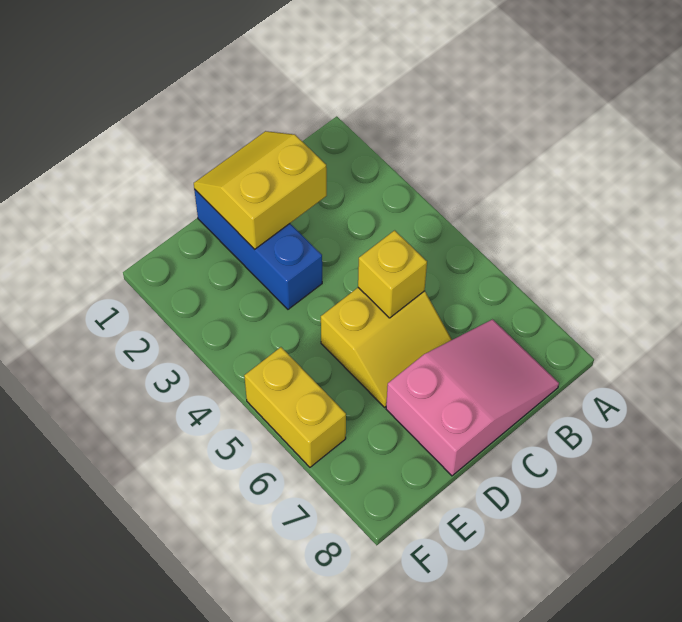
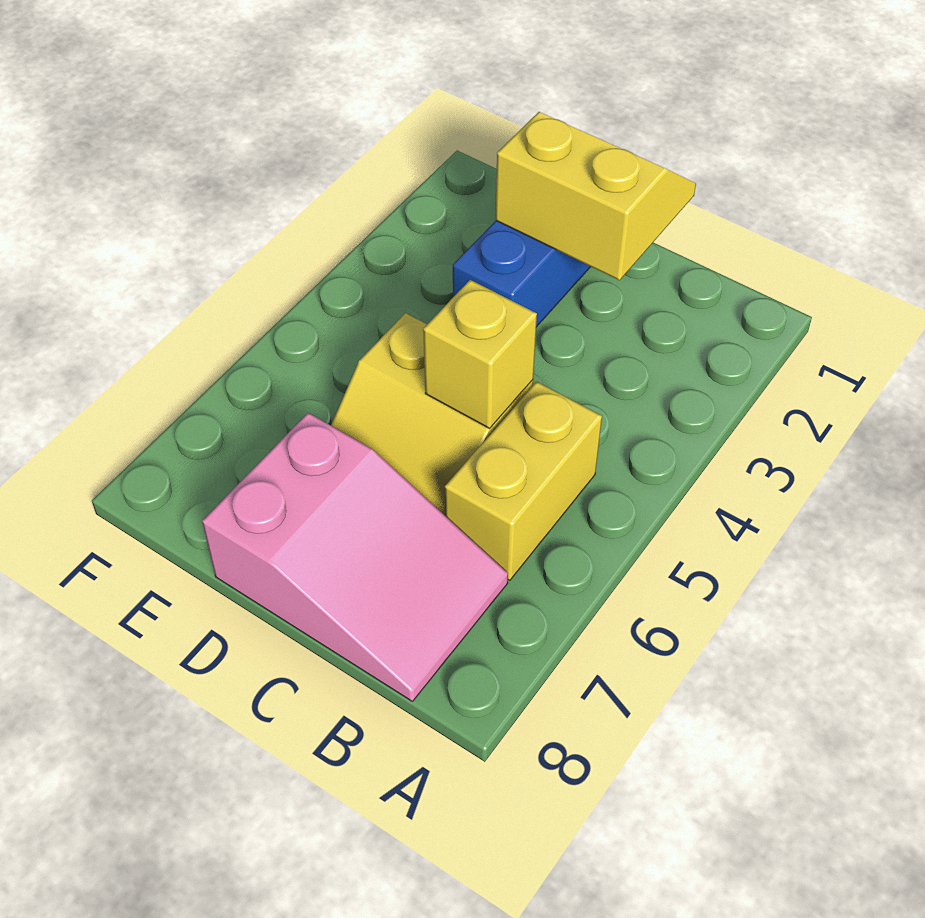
yellow brick F5:F6 level 1 -> yellow brick B5:B6 level 1

